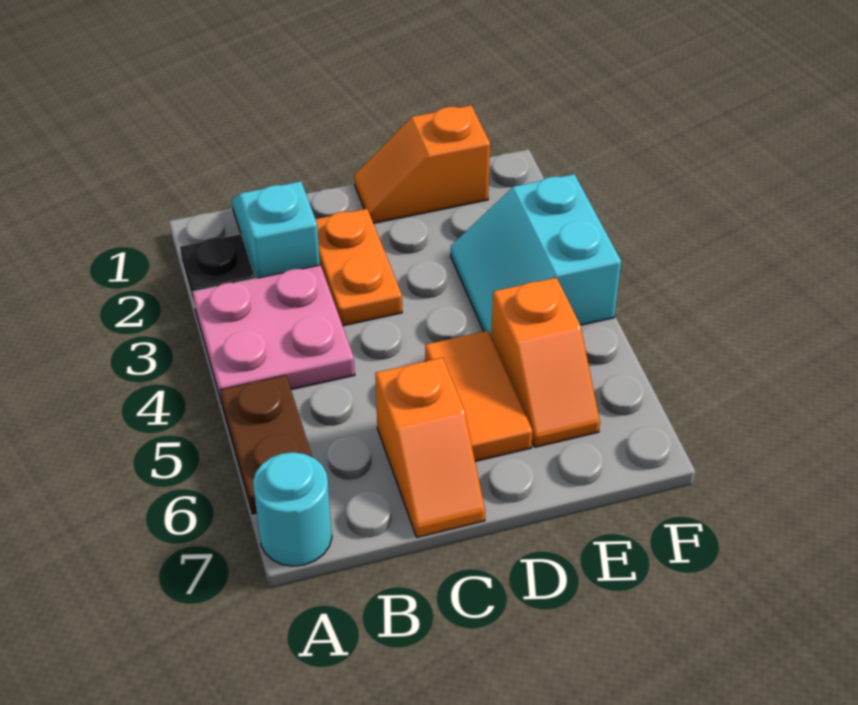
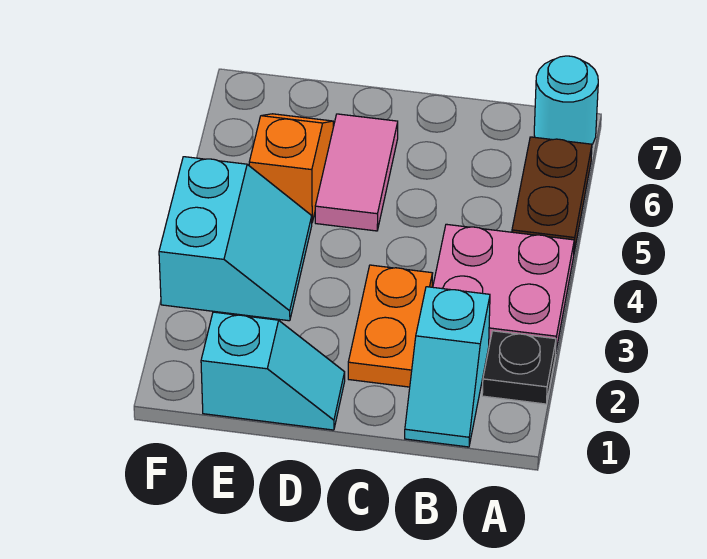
orange slope C6:C7 level 1 top 6 -> none
orange slope D1:E1 level 1 top E -> cyan slope D1:E1 level 1 top E
orange tile D5:D6 level 1 -> pink tile D5:D6 level 1

